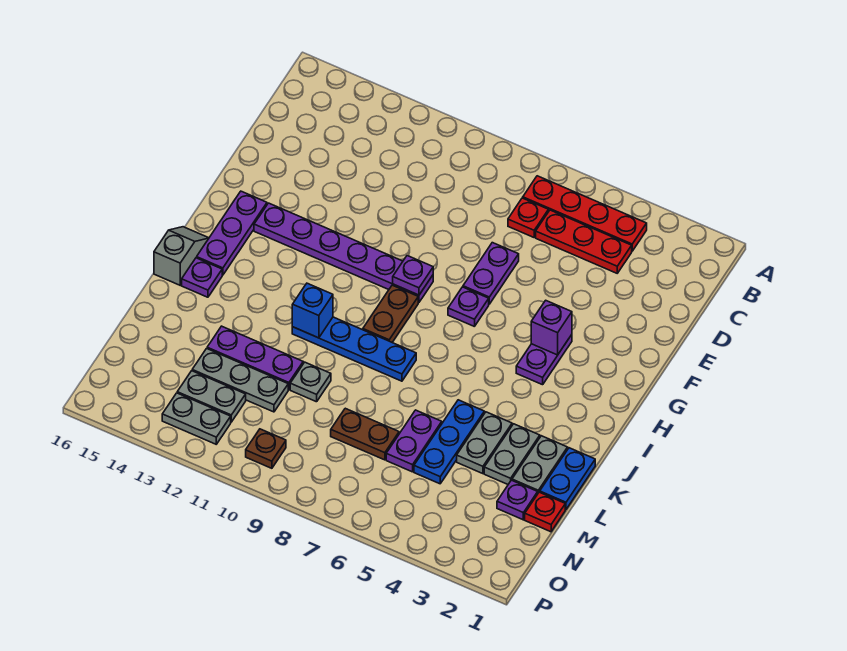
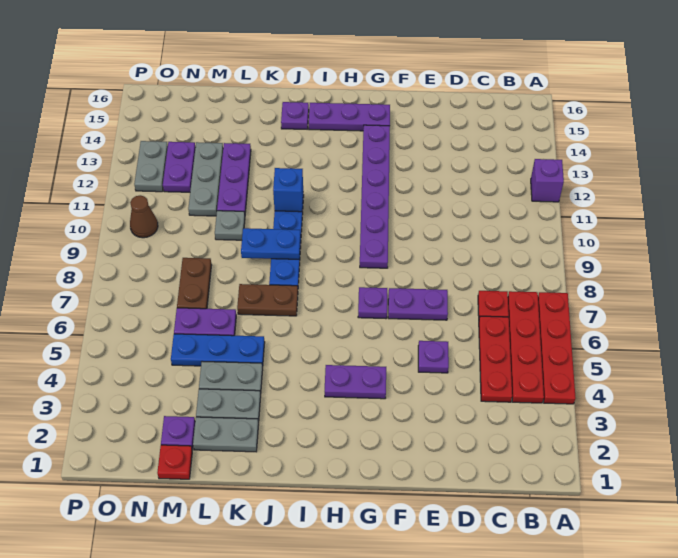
none -> red plate A4:A7 level 1
purple brick G4 level 2 -> purple brick A12 level 1
purple plate G9 level 2 -> purple plate E5 level 1
brown plate H9:I9 level 1 -> brown plate J7:K7 level 1
grey slope I16:J16 level 1 top J -> none
blue plate K1:L1 level 1 -> blue plate J9:K9 level 2
grey plate N12:N13 level 1 -> purple plate N12:N13 level 1
brown plate O10 level 1 -> brown cone O10 level 1

